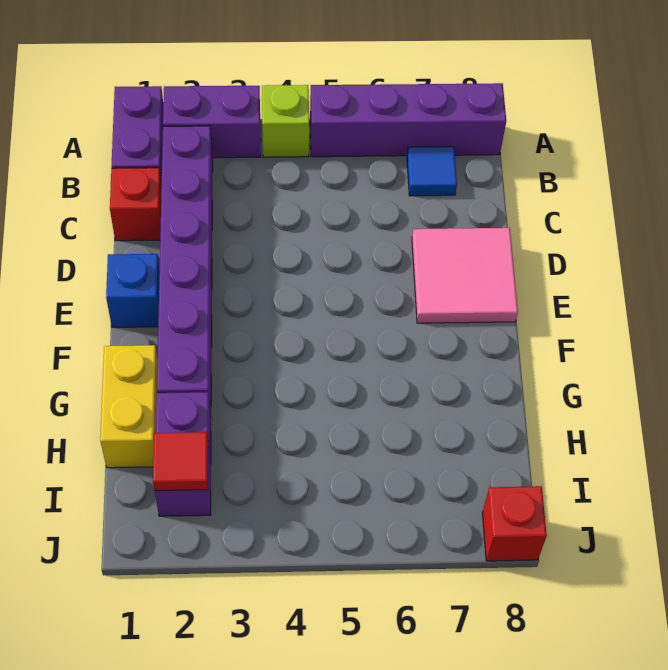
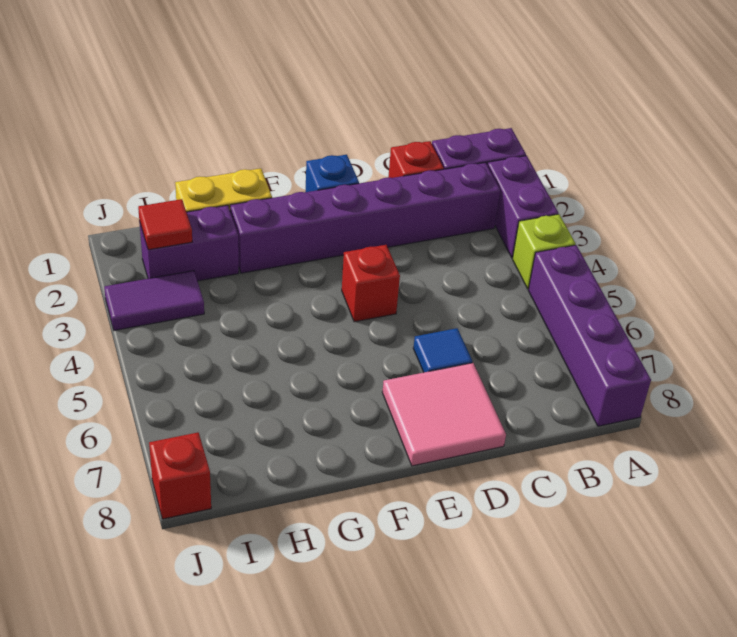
blue tile B7 level 1 -> blue tile D6 level 1
none -> red brick E4 level 1
none -> purple tile I3:J3 level 1

